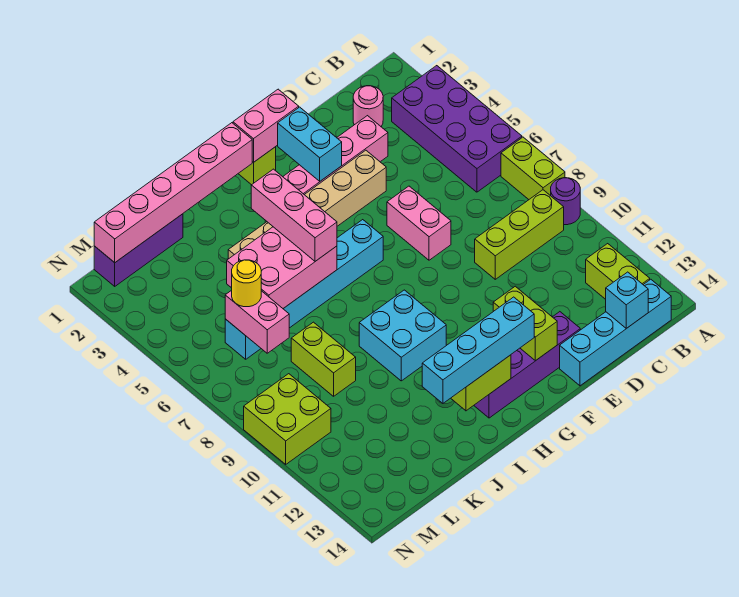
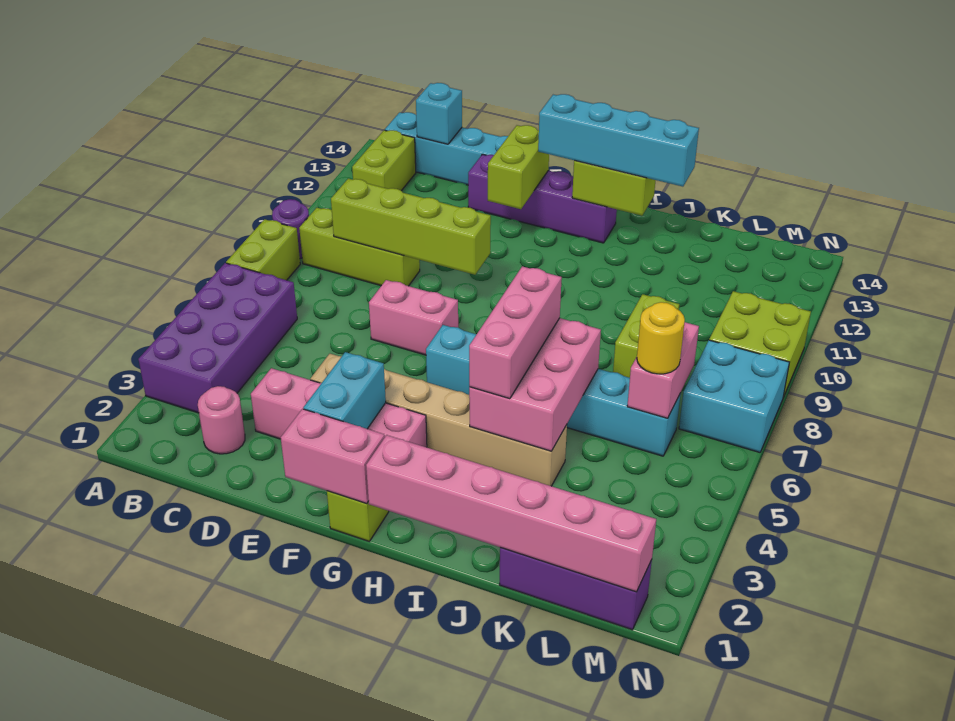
none -> lime brick C9:F9 level 2
pink brick E6:E7 level 1 -> pink brick E7:F7 level 1
cyan brick H9:I10 level 1 -> cyan brick M7:N8 level 1
pink brick I5:K6 level 2 -> pink brick I4:J6 level 2

